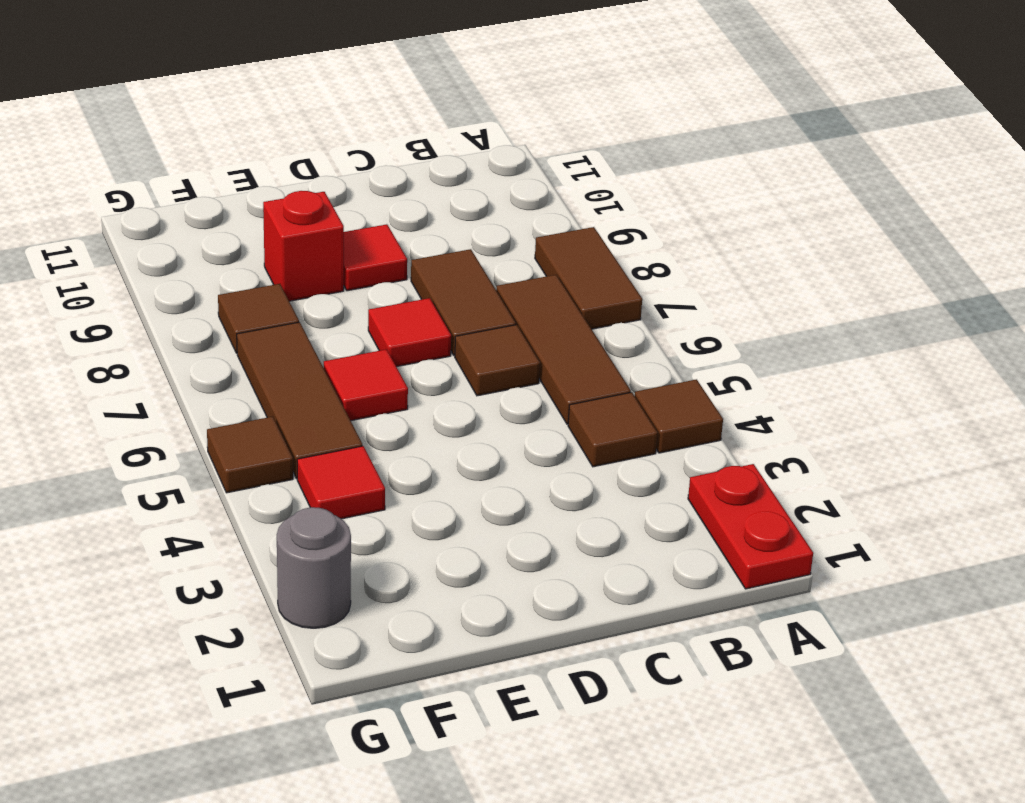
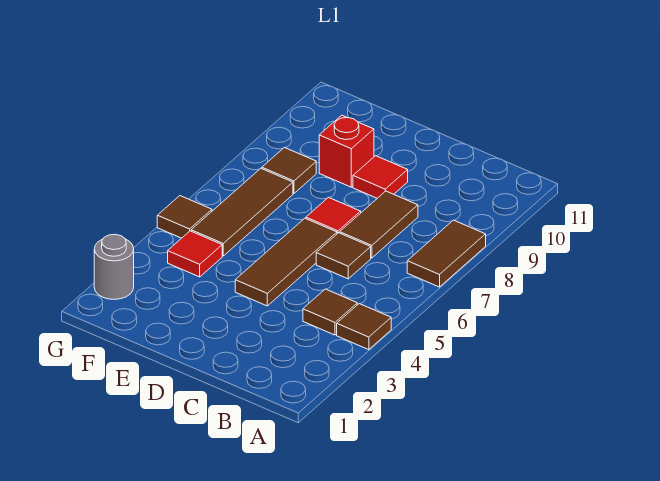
red plate A1:A2 level 1 -> none
brown tile B5:B7 level 1 -> brown tile D4:D6 level 1
red tile E6 level 1 -> none

